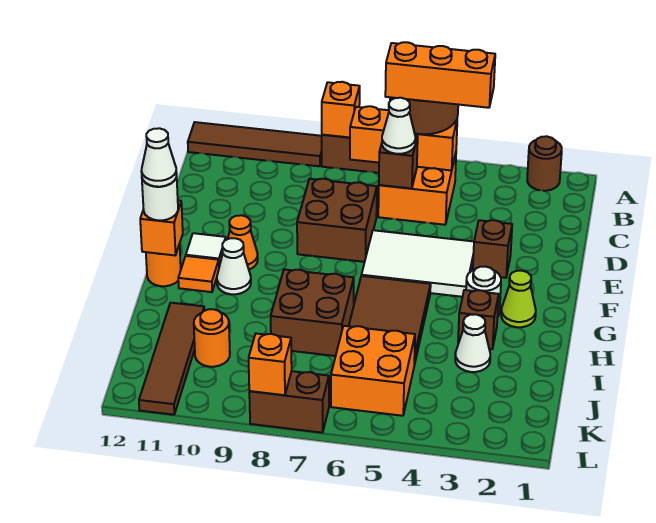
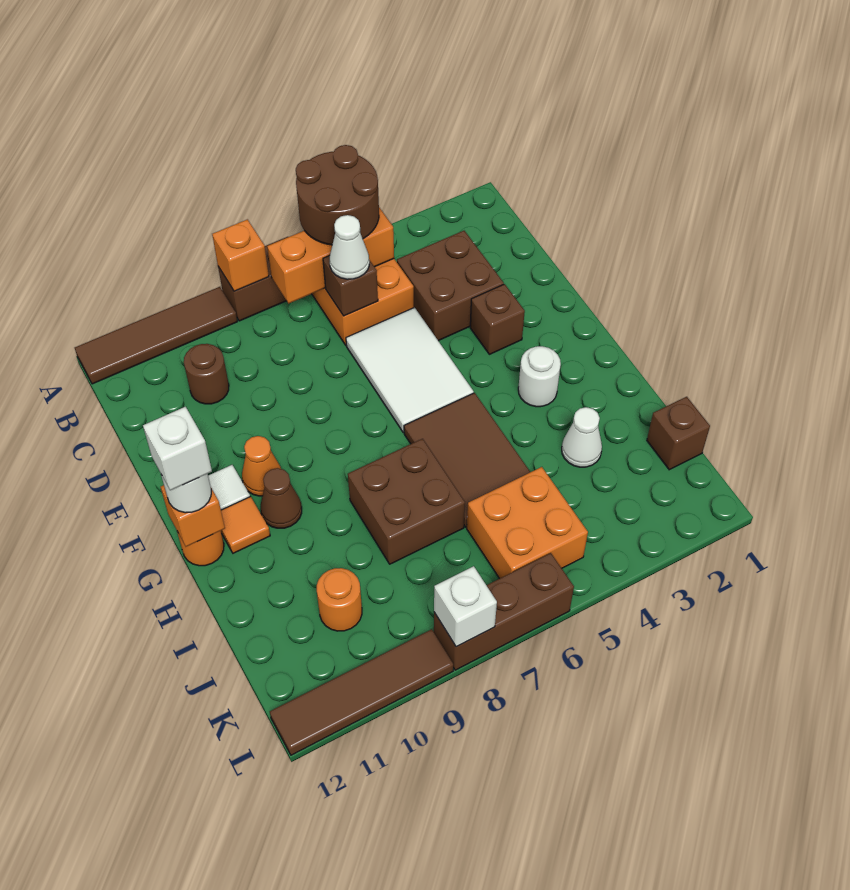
brown round brick A2 level 1 -> brown round brick C10 level 1
orange brick B4:B6 level 4 -> none
brown brick D7:E8 level 1 -> brown brick C3:D4 level 1
white tile E4:F6 level 1 -> white tile D5:F6 level 1
lime cone G2 level 1 -> none
white cone G10 level 1 -> brown cone G10 level 1
white cone G12 level 4 -> white brick G12 level 4
brown brick H3 level 1 -> brown brick J1 level 1
brown tile I11:L11 level 1 -> brown tile L9:L12 level 1
brown brick L7:L8 level 1 -> brown brick L6:L8 level 1
orange brick L8 level 2 -> white brick L8 level 2

